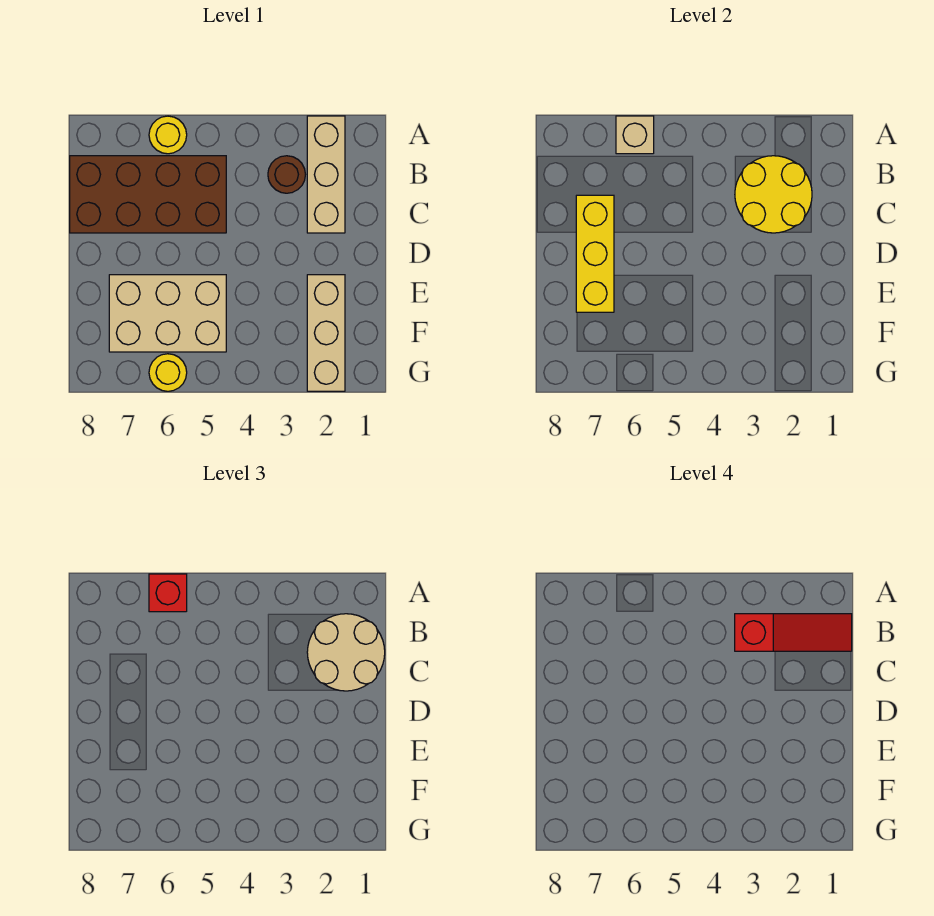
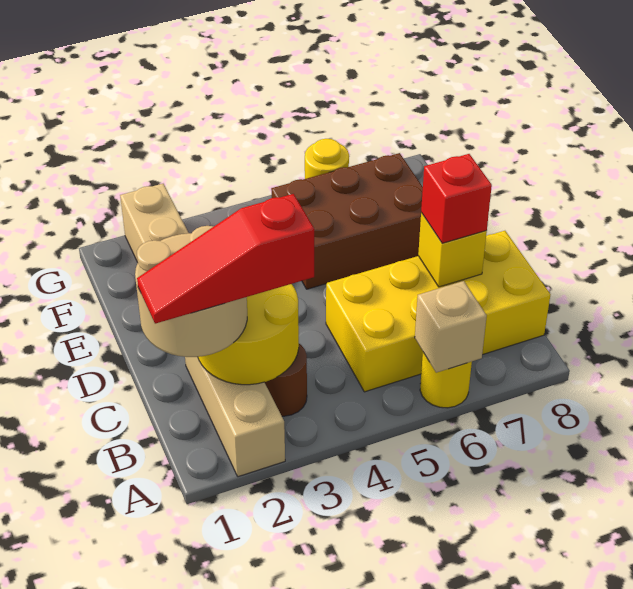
red brick A6 level 3 -> red brick C7 level 3
brown brick B5:C8 level 1 -> yellow brick B5:C8 level 1
yellow brick C7:E7 level 2 -> yellow brick C7 level 2
tan brick E5:F7 level 1 -> brown brick E5:F7 level 1

